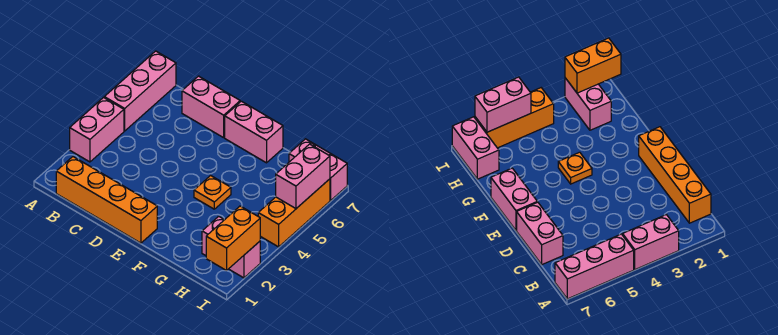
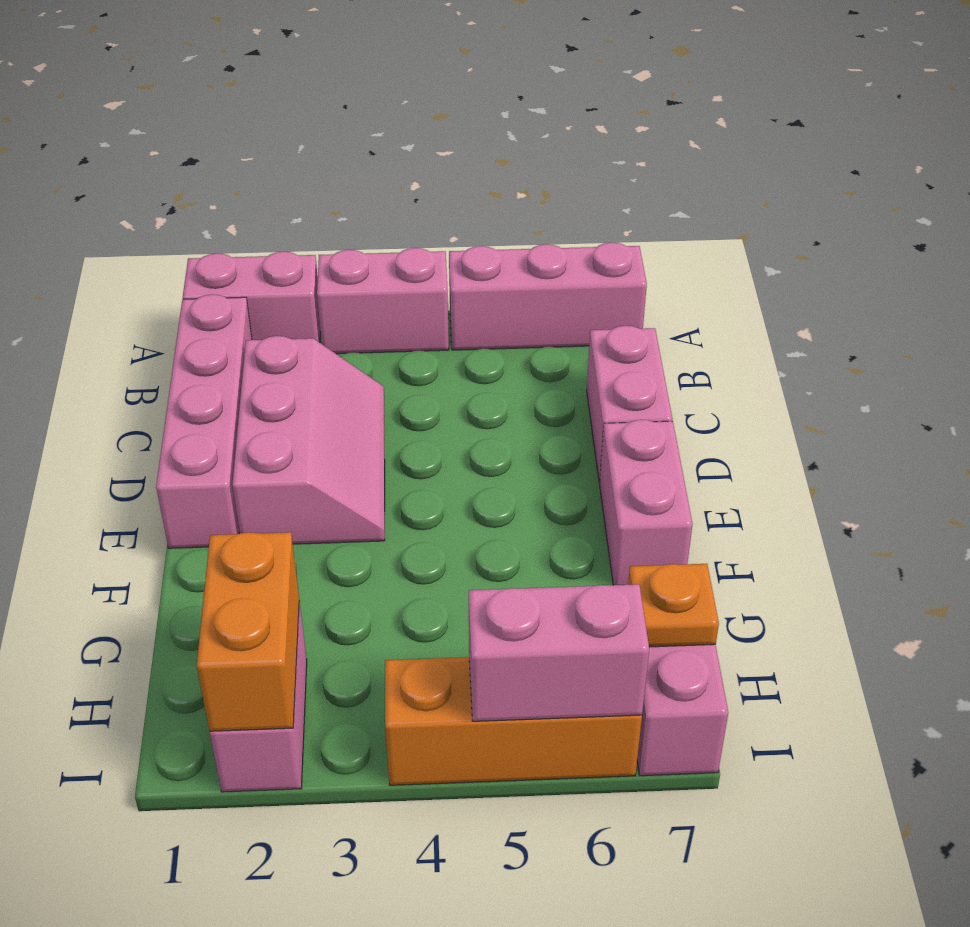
none -> pink brick A1:A2 level 1
orange brick B1:E1 level 1 -> pink brick B1:E1 level 1
none -> pink slope C2:E3 level 1 top 2
orange plate F4 level 1 -> orange plate H7 level 2
orange brick I1:I2 level 2 -> orange brick H2:I2 level 2

